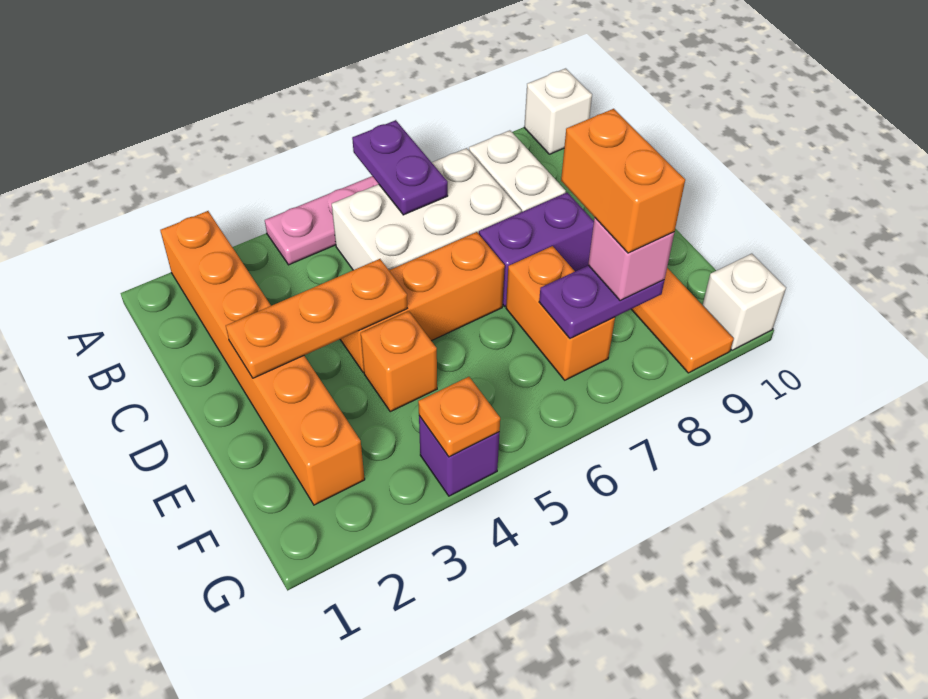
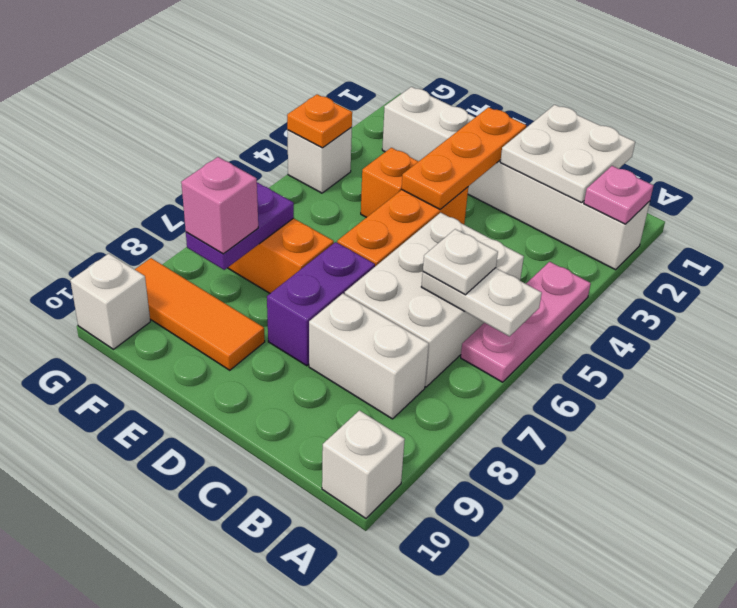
orange brick A2:F2 level 1 -> white brick A2:F2 level 1
none -> pink plate A2 level 2
purple plate A6:B6 level 2 -> white plate A6:B6 level 2
none -> white plate B1:C2 level 2
none -> white plate B6 level 3
orange brick E8:F8 level 4 -> none
purple brick G4 level 1 -> white brick G4 level 1

